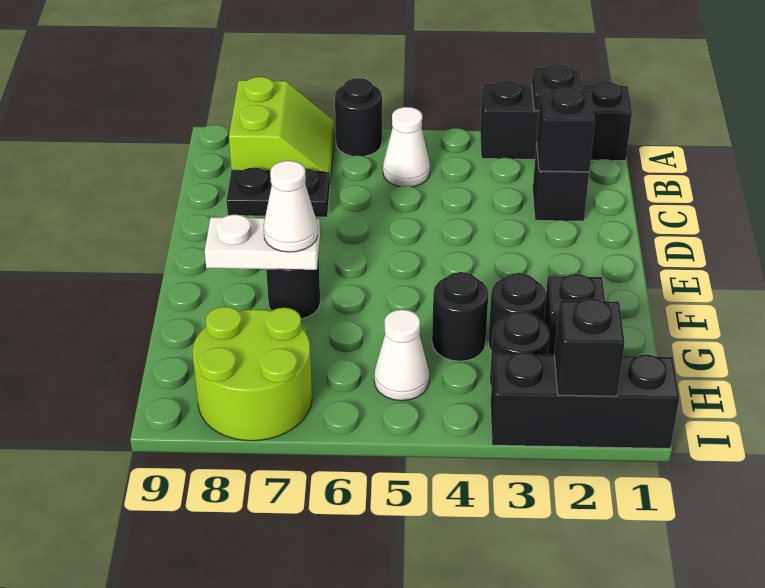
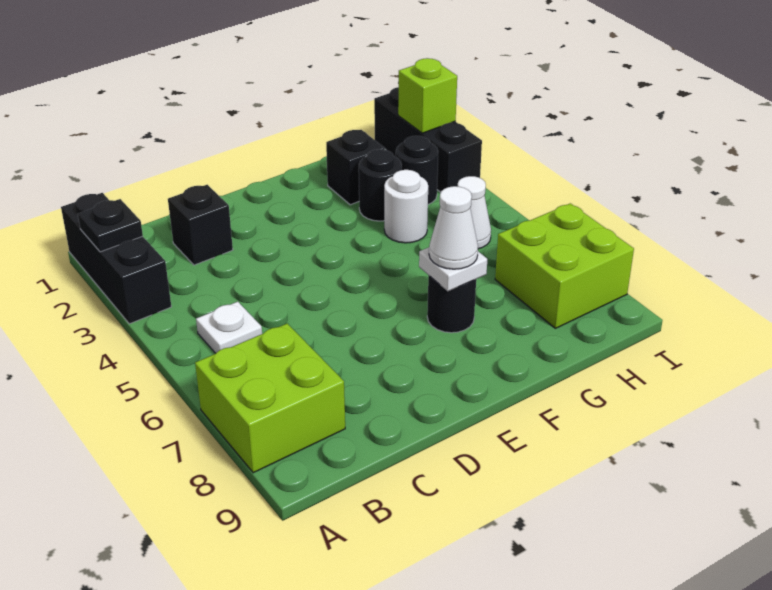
black round brick A6 level 1 -> none
lime slope A7:B8 level 1 top 8 -> lime brick A7:B8 level 1
white cone B5 level 1 -> white plate B5 level 1
black brick C2 level 2 -> none
black plate C7:C8 level 1 -> none
white plate F7:F8 level 2 -> white plate F7 level 2
black round brick G4 level 1 -> white round brick G4 level 1
lime round brick H7:I8 level 1 -> lime brick H7:I8 level 1
black brick I2 level 2 -> lime brick I2 level 2

